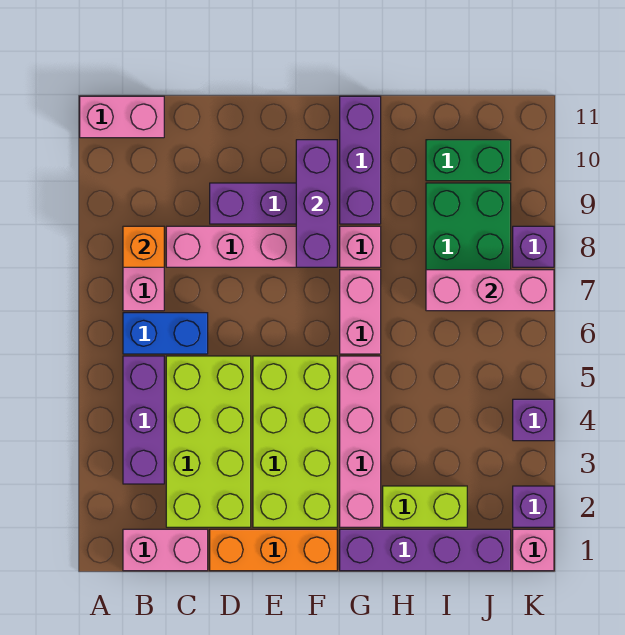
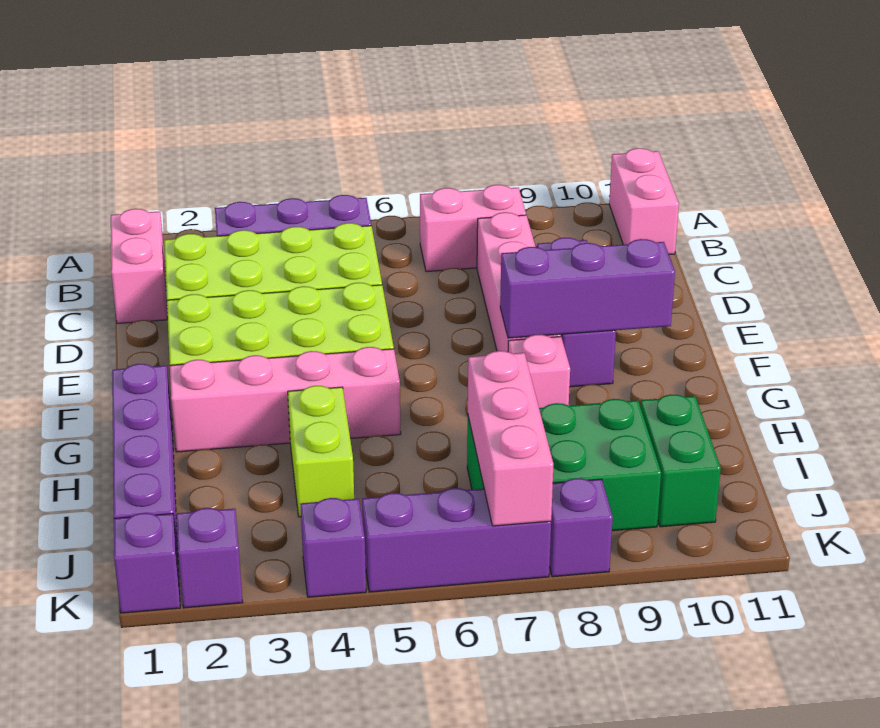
blue brick B6:C6 level 1 -> none
orange brick B8 level 2 -> none
orange brick D1:F1 level 1 -> none
pink brick G6:G7 level 1 -> none
purple brick G9:G11 level 1 -> purple brick K5:K7 level 1
lime brick H2:I2 level 1 -> lime brick H4:I4 level 1
pink brick K1 level 1 -> purple brick K1 level 1

